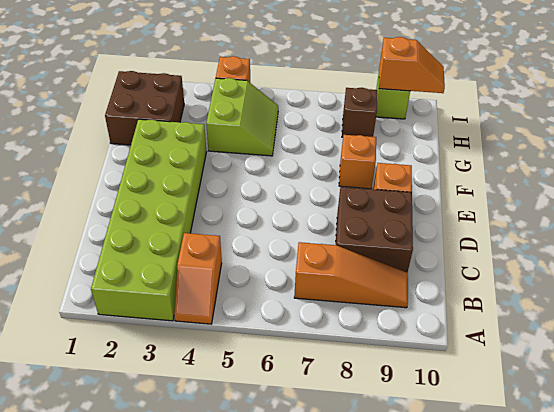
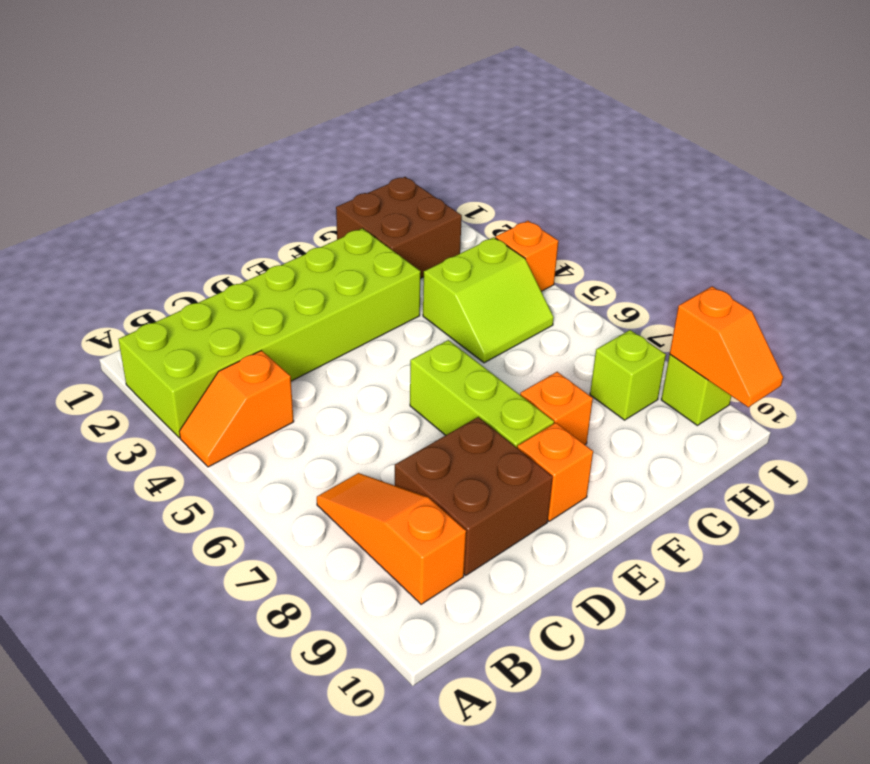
orange slope B7:B9 level 1 top 7 -> orange slope B7:B9 level 1 top 9
none -> lime brick E6:E8 level 1
brown brick H8 level 1 -> lime brick H8 level 1

